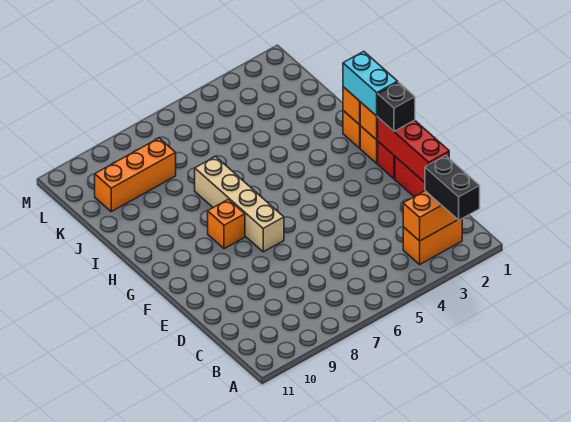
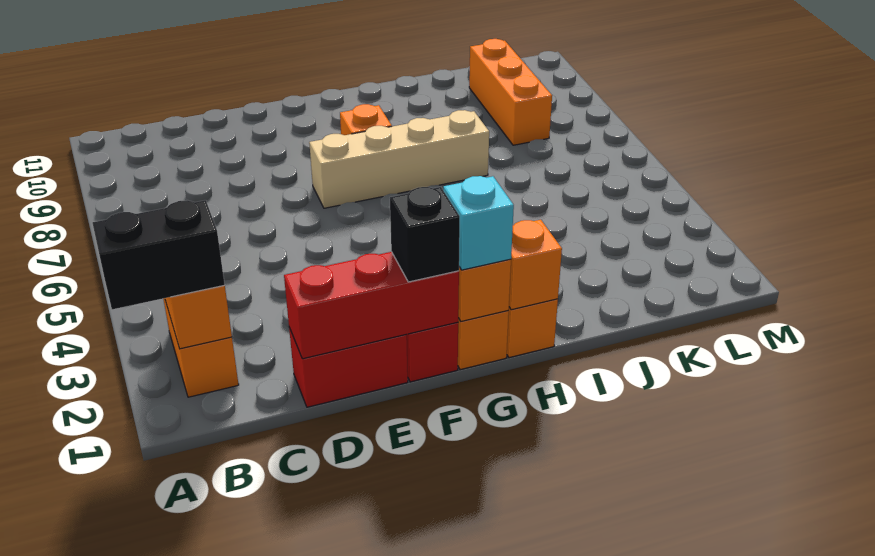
cyan brick G1:H1 level 3 -> cyan brick G1 level 3

